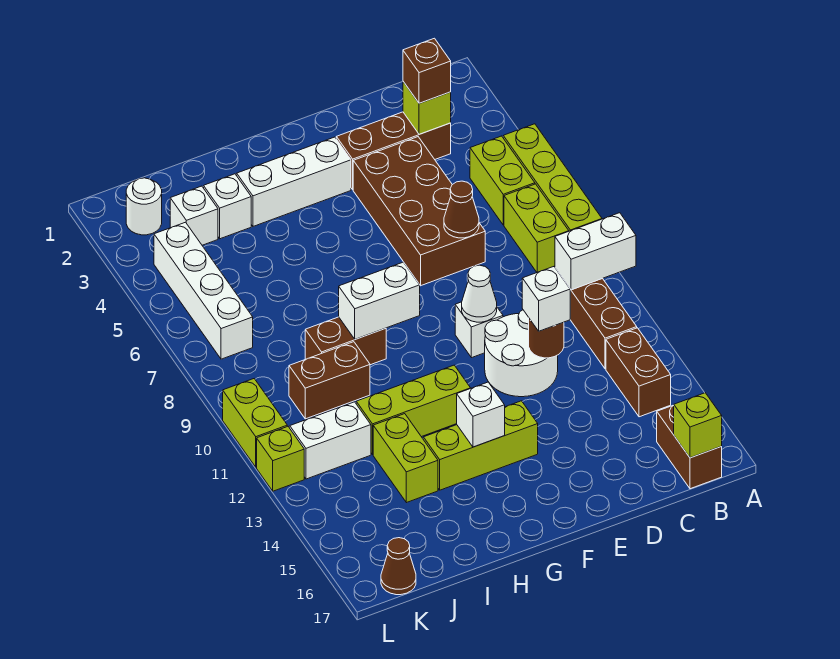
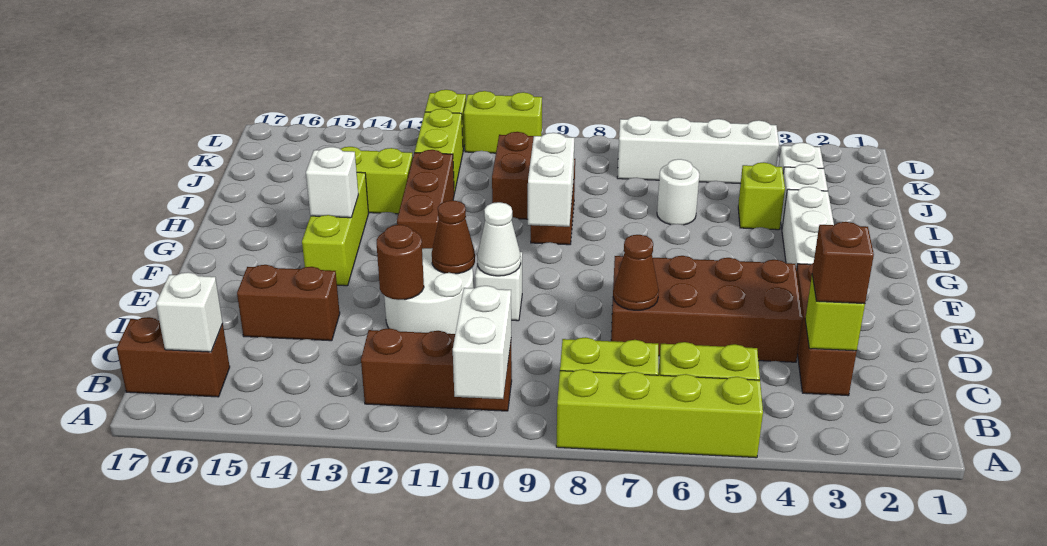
brown brick B13:B14 level 1 -> brown brick D14:D15 level 1
lime brick B17 level 2 -> lime brick I4 level 1
white brick D12 level 3 -> white brick B16 level 2
lime brick G12:I12 level 1 -> brown brick G12:I12 level 1
white brick J12:K12 level 1 -> lime brick J12:K12 level 1
white round brick K2 level 1 -> white round brick I6 level 1
brown cone K17 level 1 -> brown cone E11 level 2

